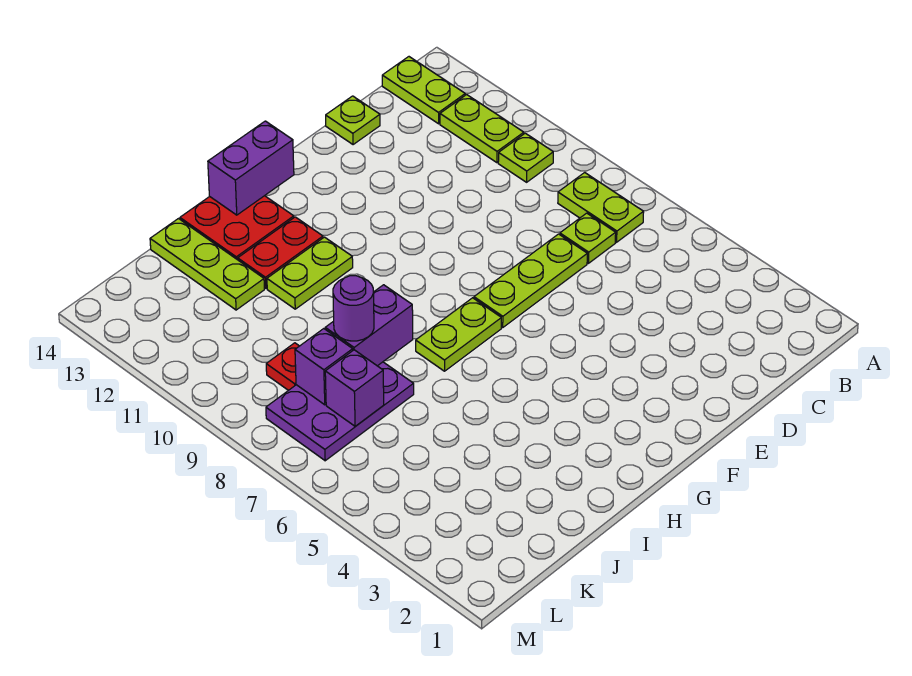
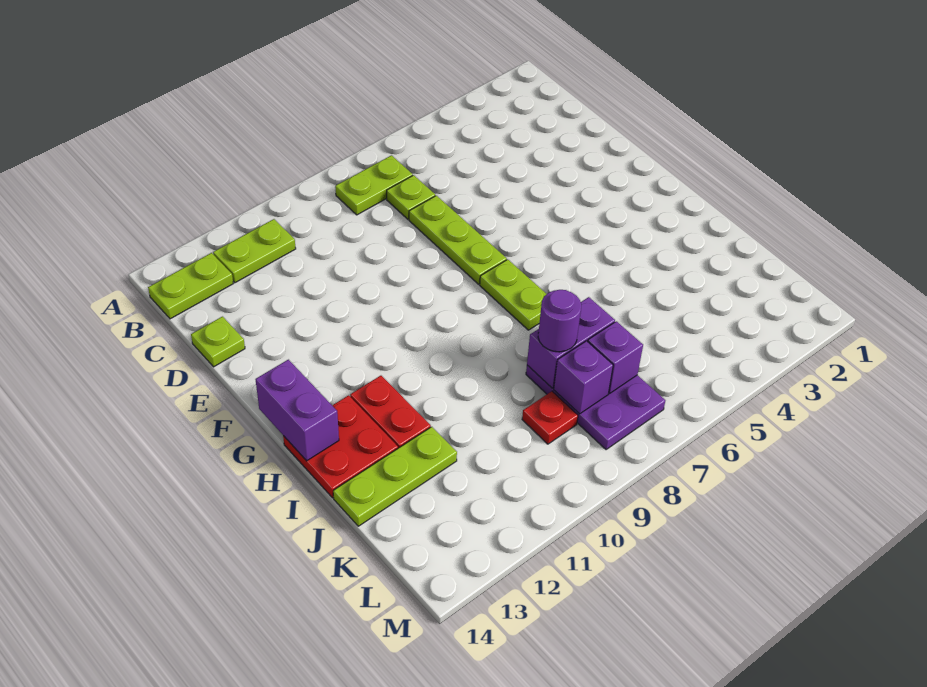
lime plate B10 level 1 -> none
lime plate H11:I11 level 1 -> none
purple brick I8:J8 level 2 -> purple brick J7:J8 level 2

